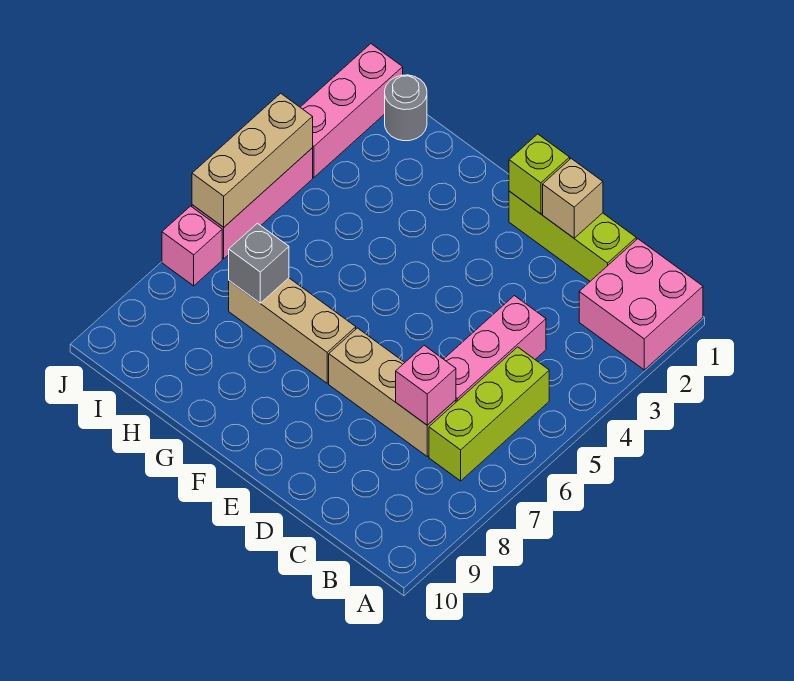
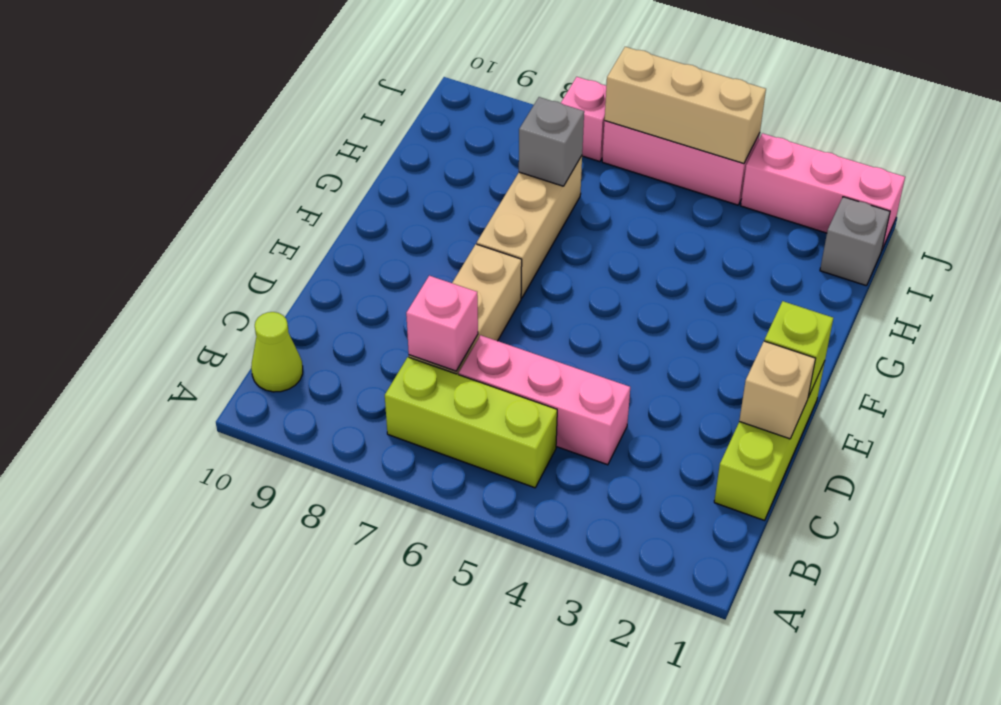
pink brick A1:B2 level 1 -> none
none -> lime cone B10 level 1
grey round brick I1 level 1 -> grey brick I1 level 1

